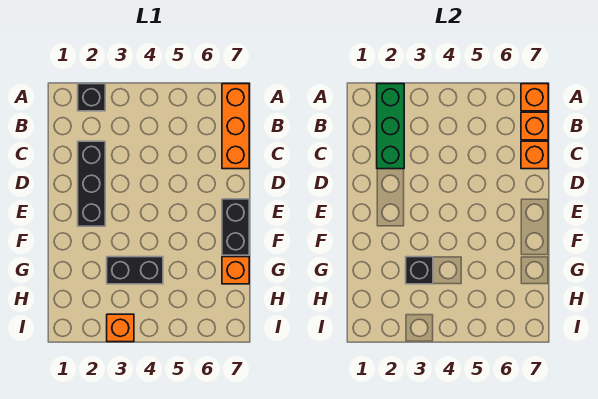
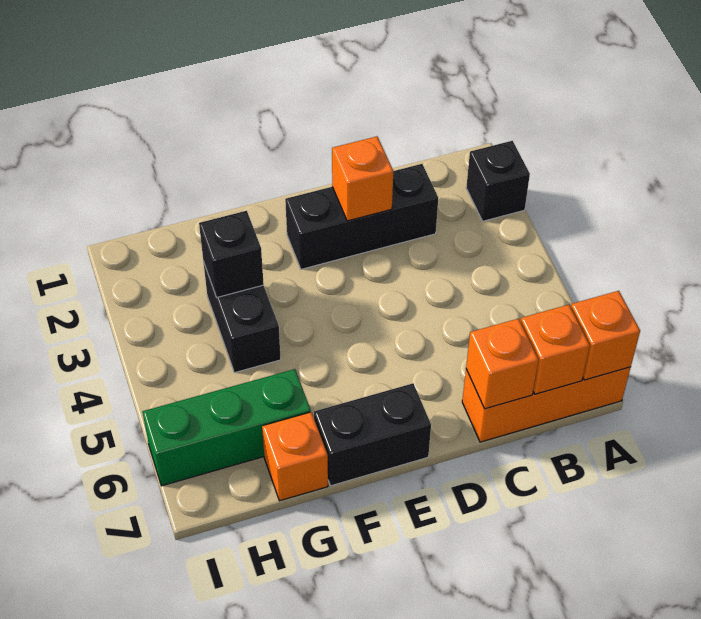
green brick A2:C2 level 2 -> green brick G6:I6 level 1
orange brick I3 level 1 -> orange brick D2 level 2

